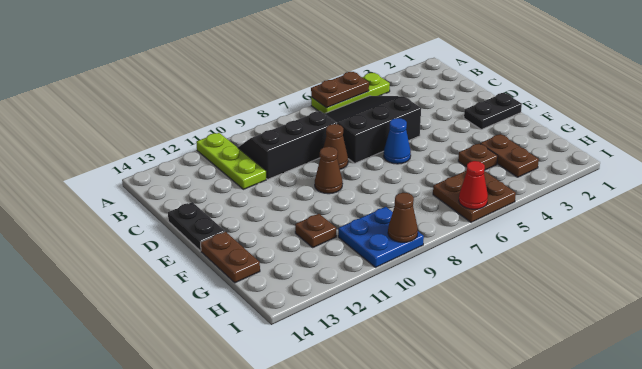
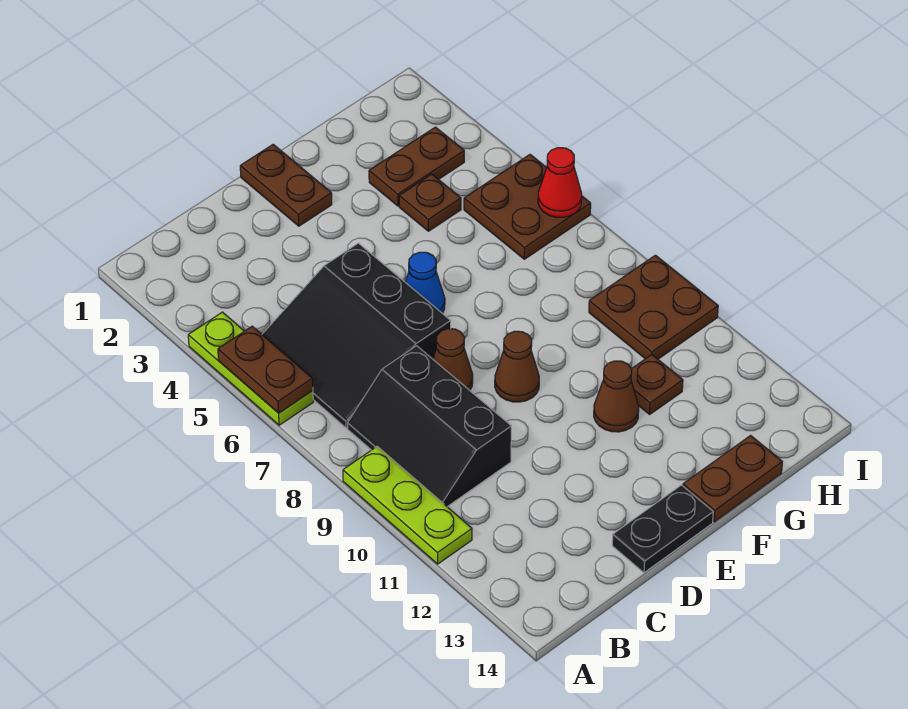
lime plate A11:C11 level 1 -> lime plate A9:A11 level 1
black plate E1:E2 level 1 -> brown plate E1:E2 level 1
blue plate H9:I10 level 1 -> brown plate H9:I10 level 1
brown cone I9 level 2 -> brown cone F11 level 1

